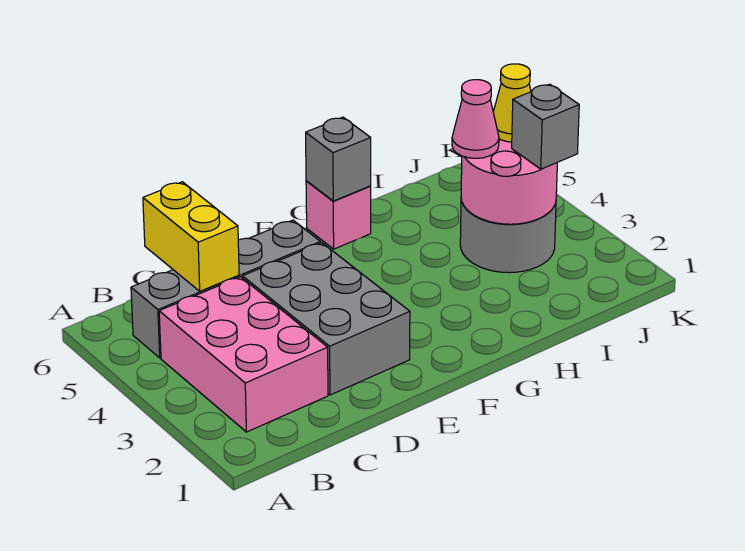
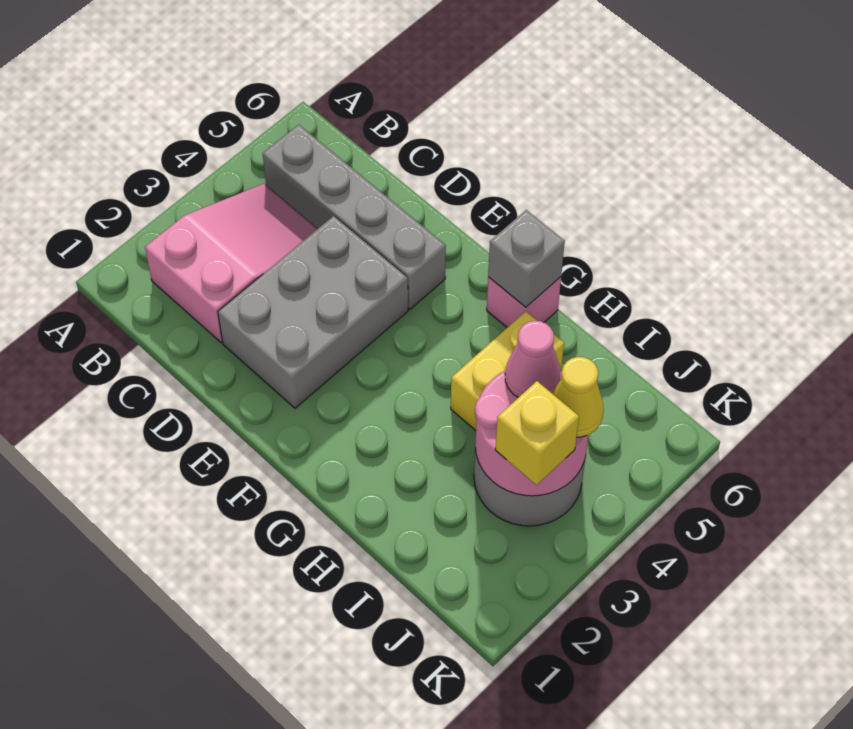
pink brick B2:C4 level 1 -> pink slope B2:C4 level 1 top 2
yellow brick C5:C6 level 2 -> yellow brick H4:H5 level 1
grey brick J3 level 3 -> yellow brick J3 level 3

